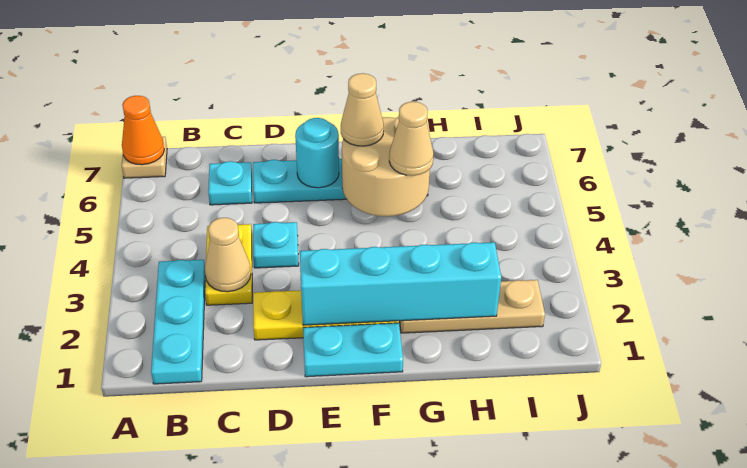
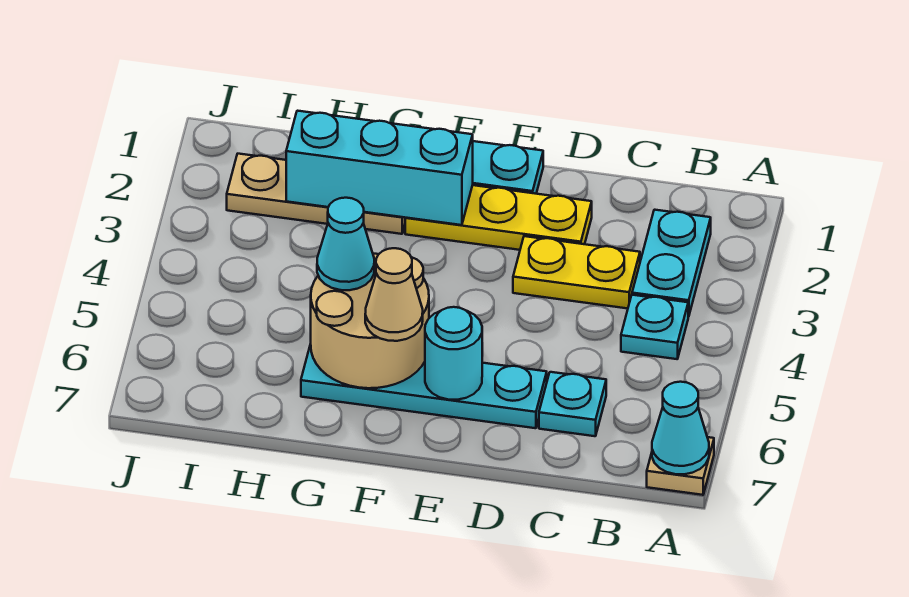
orange cone A7 level 2 -> cyan cone A7 level 2
cyan plate B1:B3 level 1 -> cyan plate B2:B3 level 1
yellow plate C3:C4 level 1 -> yellow plate C3:D3 level 1
tan cone C3 level 2 -> none
cyan plate D4 level 1 -> cyan plate B4 level 1
cyan brick E2:H2 level 2 -> cyan brick F2:H2 level 2
tan cone G5 level 3 -> cyan cone G5 level 3

